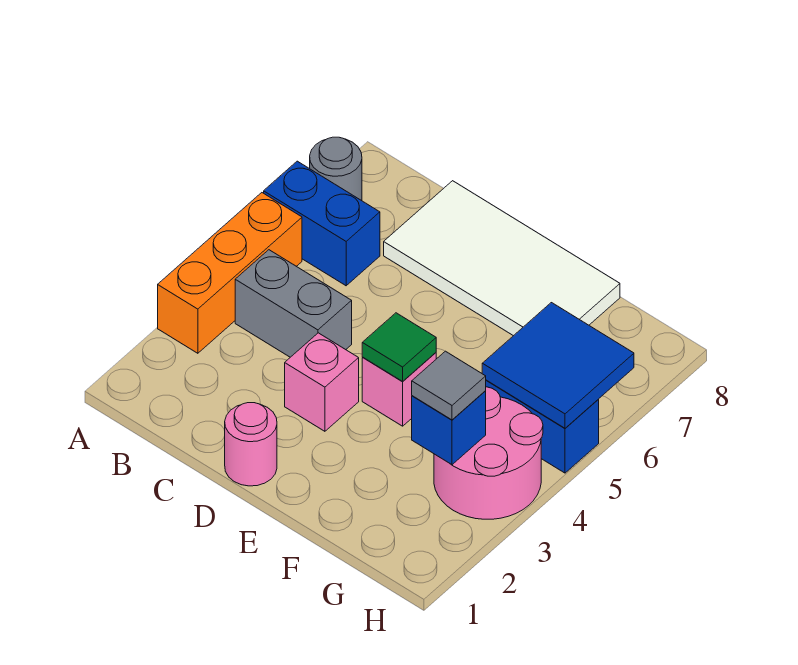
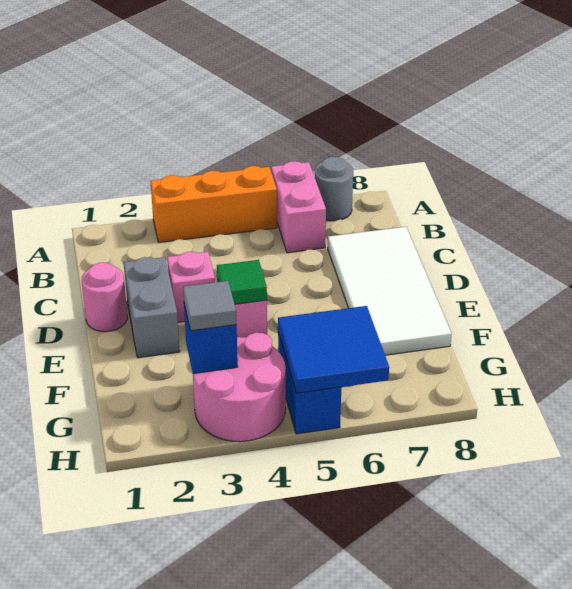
blue brick A6:B6 level 1 -> pink brick A6:B6 level 1
grey brick B4:C4 level 1 -> grey brick D2:E2 level 1

